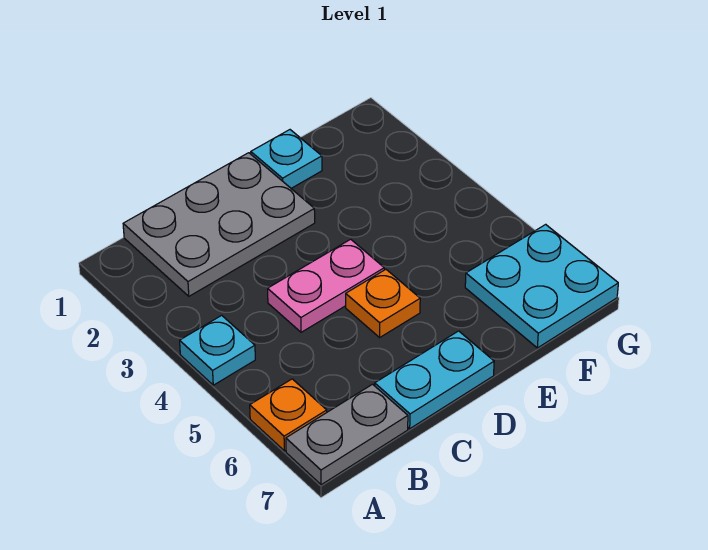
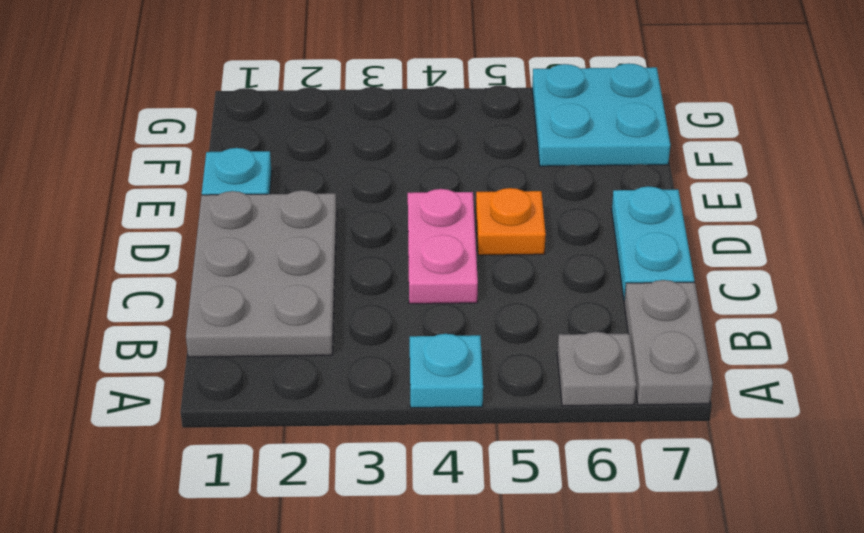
orange plate A6 level 1 -> grey plate A6 level 1

